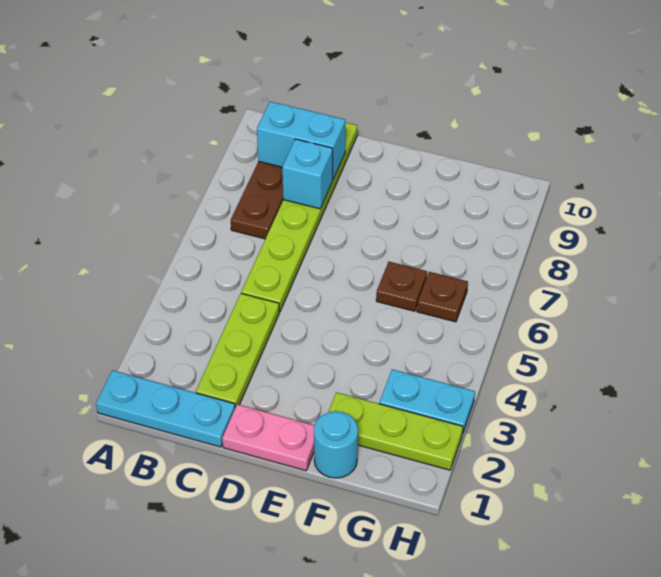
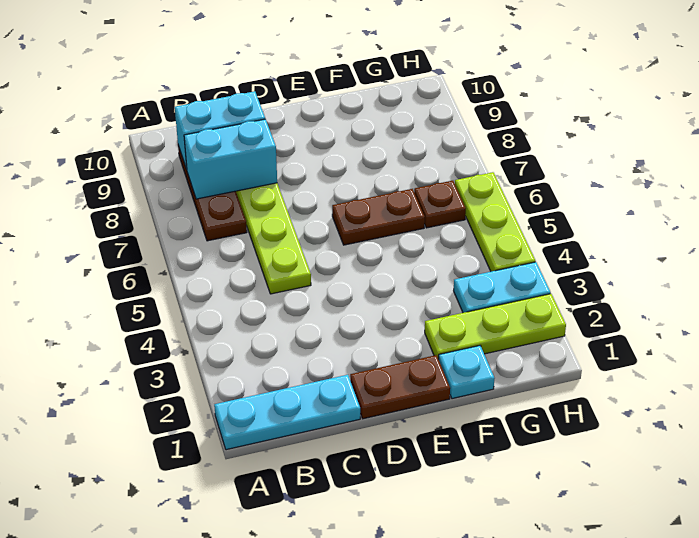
lime plate C2:C4 level 1 -> lime plate H4:H6 level 1
cyan brick C8 level 2 -> cyan brick B8:C8 level 2
pink plate D1:E1 level 1 -> brown plate D1:E1 level 1
cyan round brick F1 level 1 -> cyan plate F1 level 1
brown plate F6 level 1 -> brown plate E6:F6 level 1

